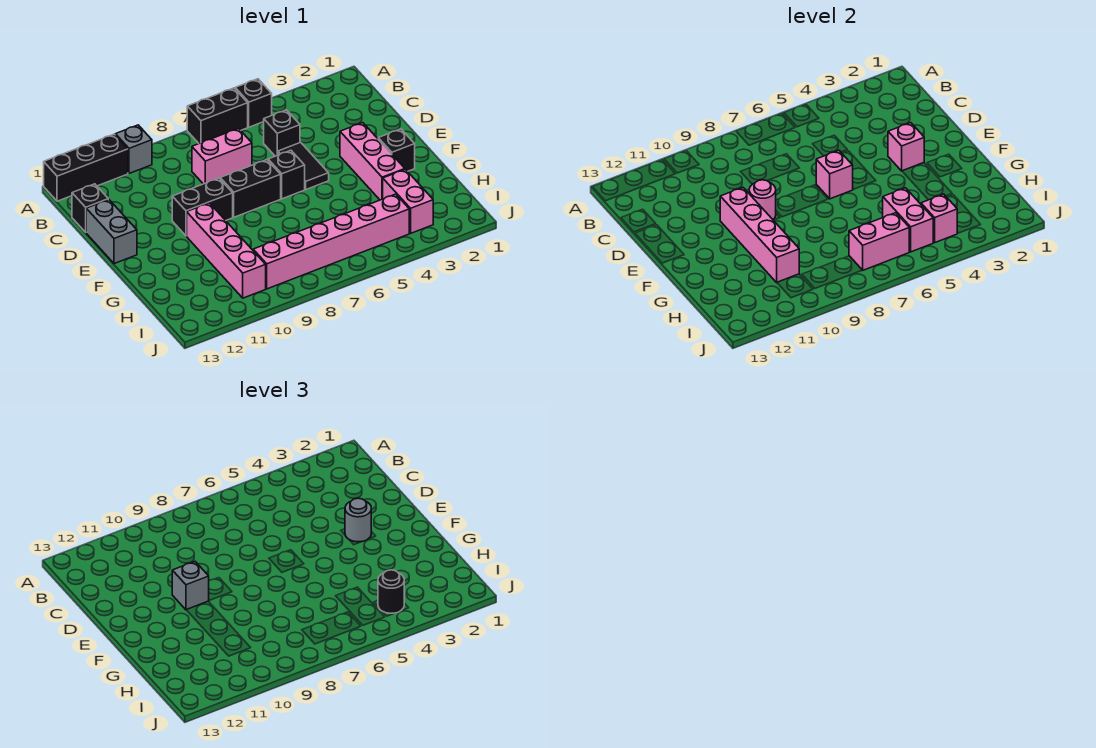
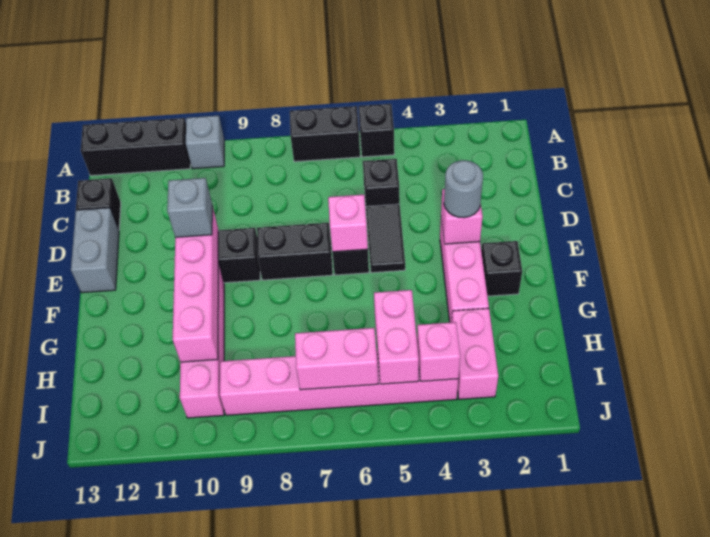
pink brick C7:C8 level 1 -> none
pink round brick E9 level 2 -> none
black round brick I4 level 3 -> none

